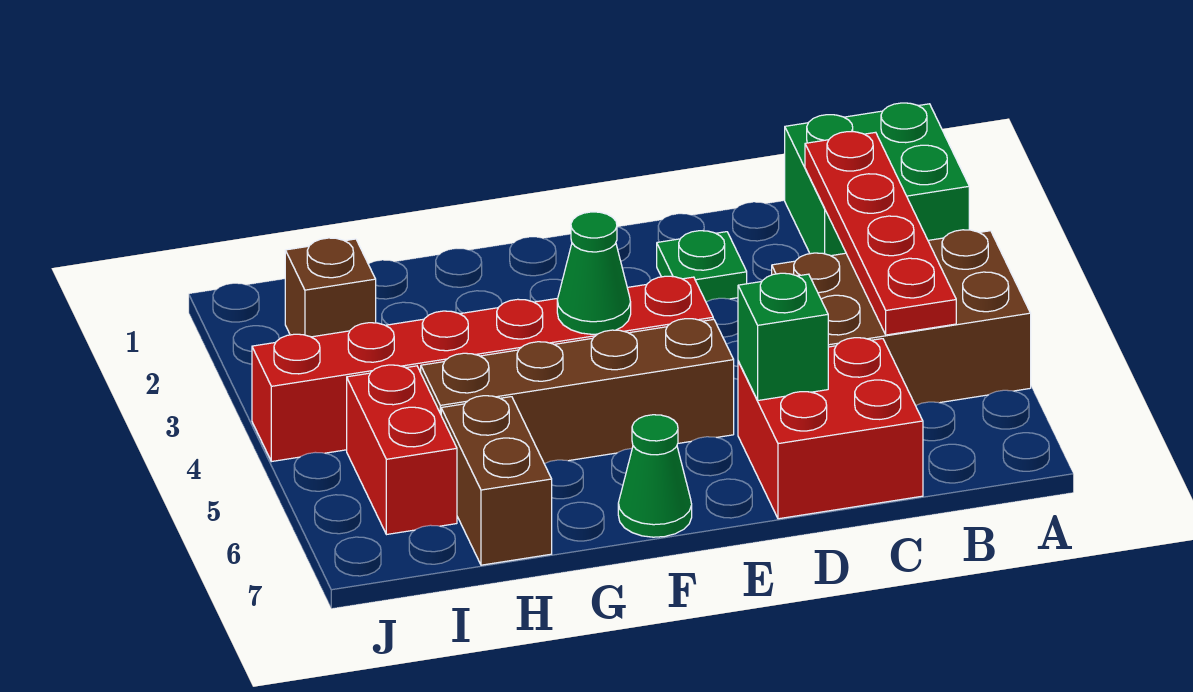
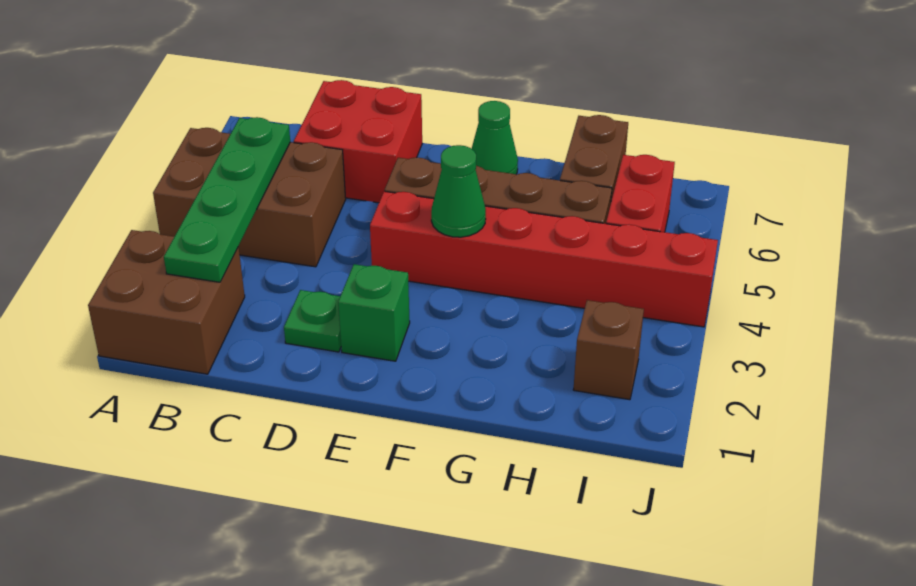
green brick A1:B2 level 1 -> brown brick A1:B2 level 1
red plate B2:B5 level 2 -> green plate B2:B5 level 2
green brick D6 level 2 -> green brick E2 level 1

